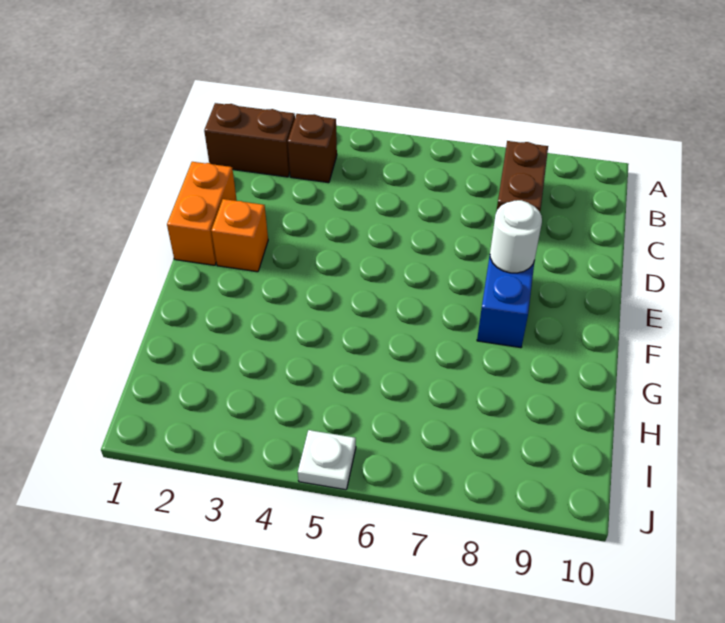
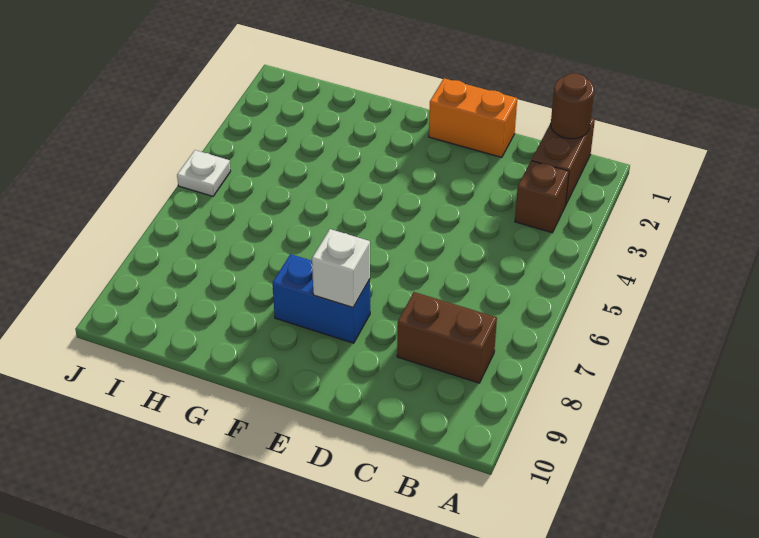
none -> brown round brick B1 level 2
orange brick E2 level 1 -> none
white round brick E8 level 2 -> white brick E8 level 2

